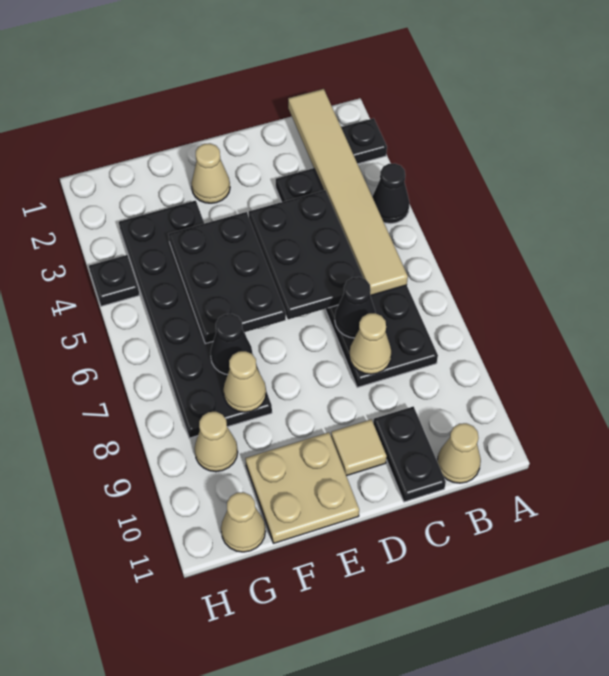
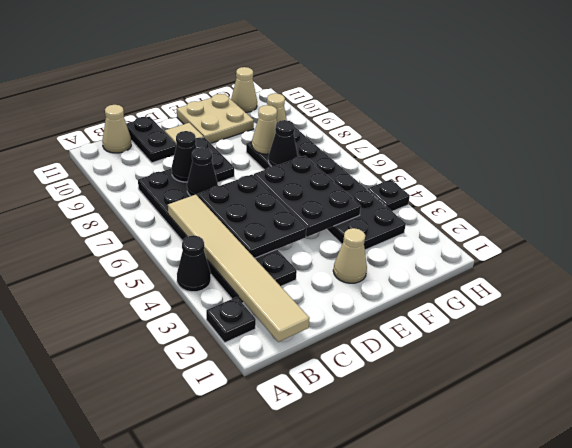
tan cone C8 level 2 -> black cone C8 level 2
none -> black plate D8:D9 level 1

